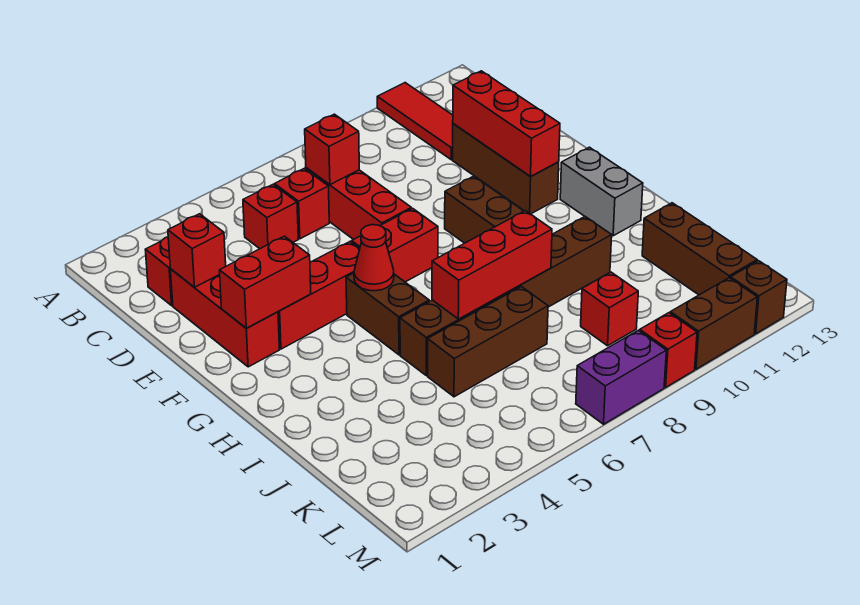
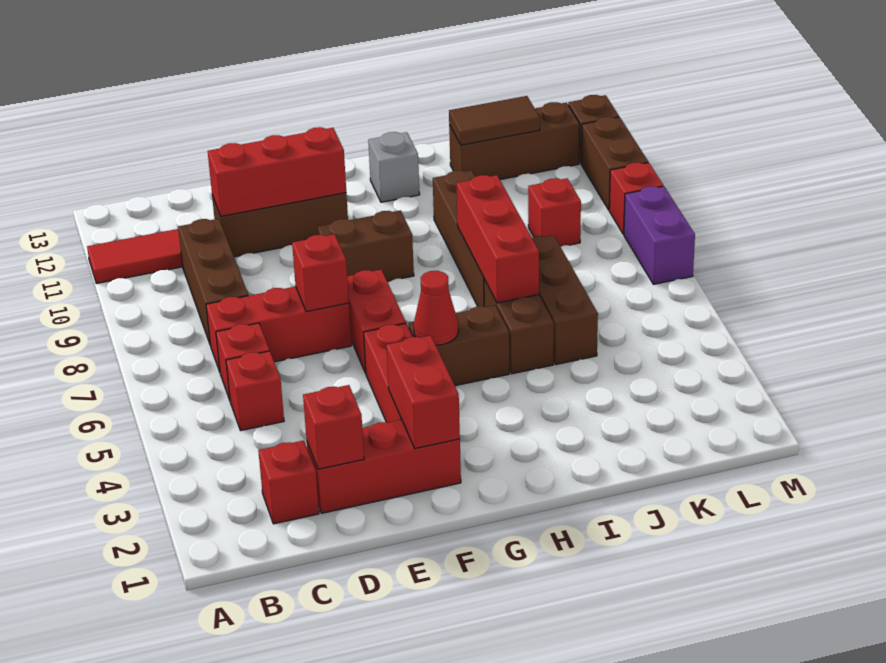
red brick C7 level 2 -> red brick E7 level 2
none -> brown brick C8:C10 level 1
grey brick G12:H12 level 1 -> grey brick H12 level 1
none -> brown tile J12:K12 level 2

